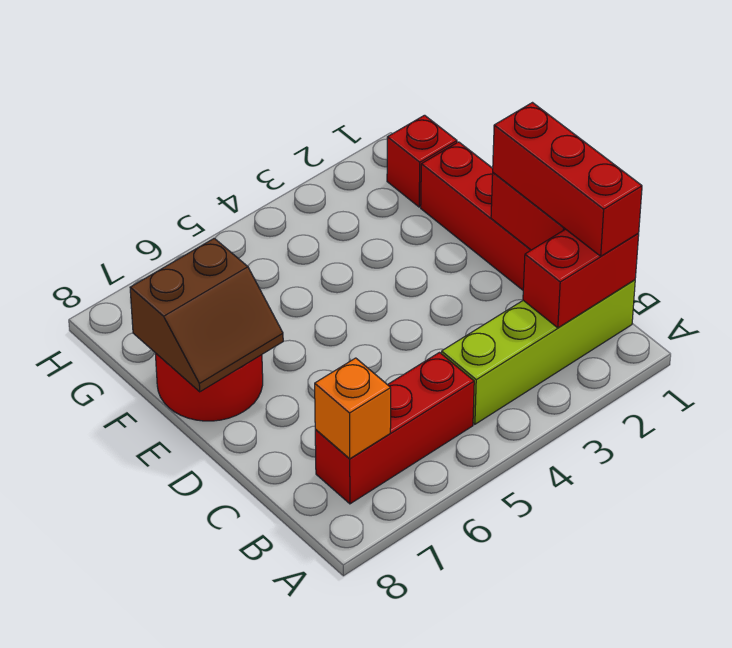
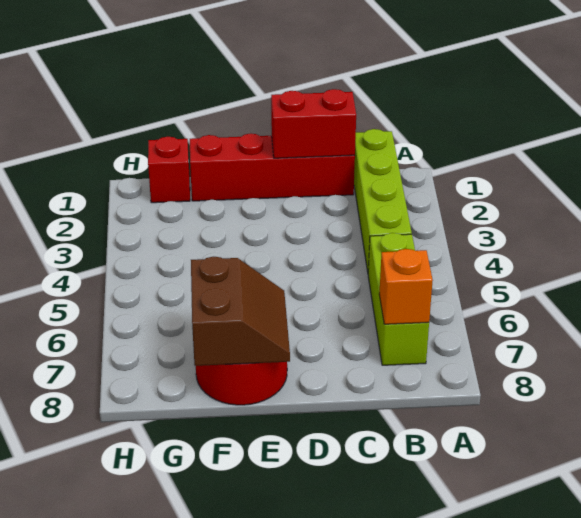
red brick B1:B2 level 2 -> none
red brick B1:D1 level 3 -> none
red brick B5:B7 level 1 -> lime brick B5:B7 level 1

